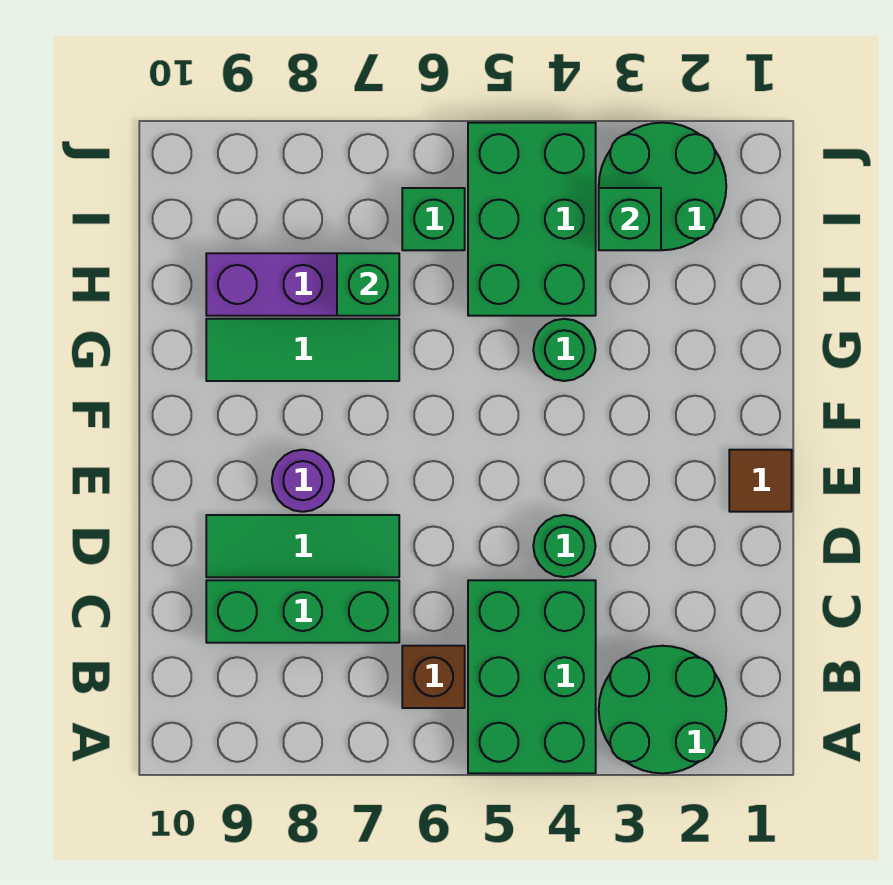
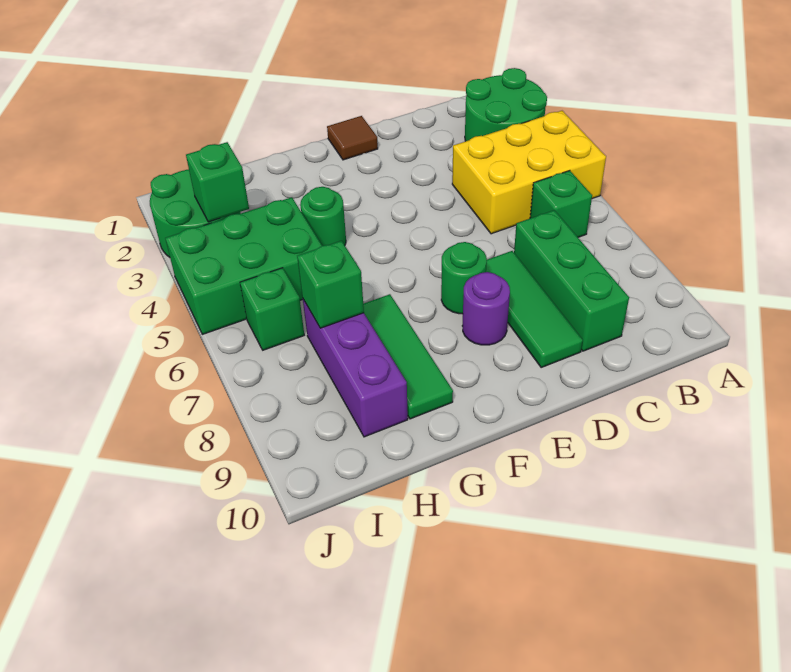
green brick A4:C5 level 1 -> yellow brick A4:C5 level 1
brown brick B6 level 1 -> green brick B6 level 1
green round brick D4 level 1 -> green round brick E7 level 1

